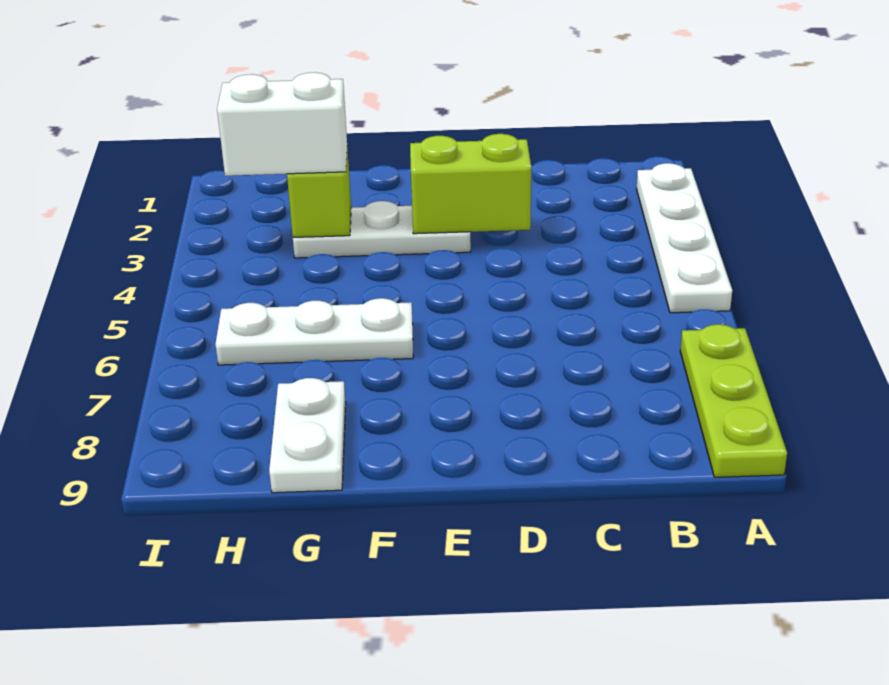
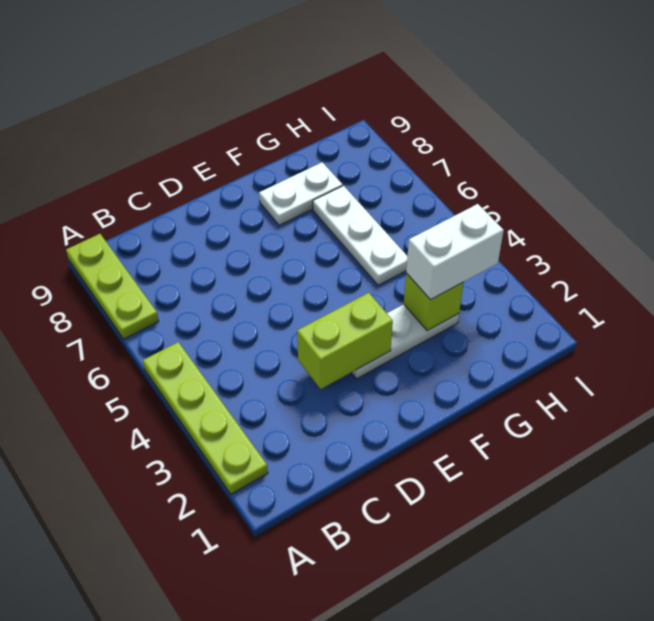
white plate A2:A5 level 1 -> lime plate A2:A5 level 1
white plate F6:H6 level 1 -> white plate G5:G7 level 1
white plate G8:G9 level 1 -> white plate F8:G8 level 1

